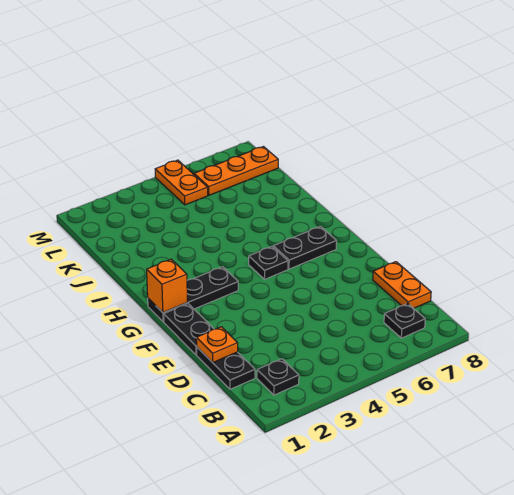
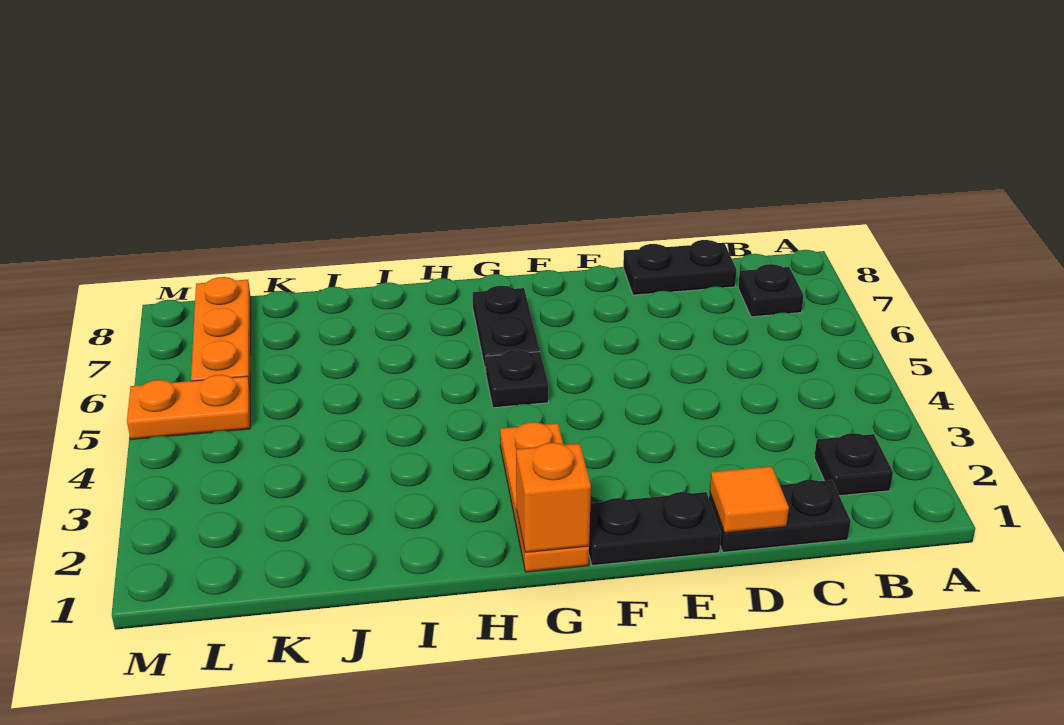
orange plate C8:D8 level 1 -> black plate C8:D8 level 1
orange plate D1 level 2 -> orange tile D1 level 2
black plate G1:G3 level 1 -> orange plate G1:G3 level 1

